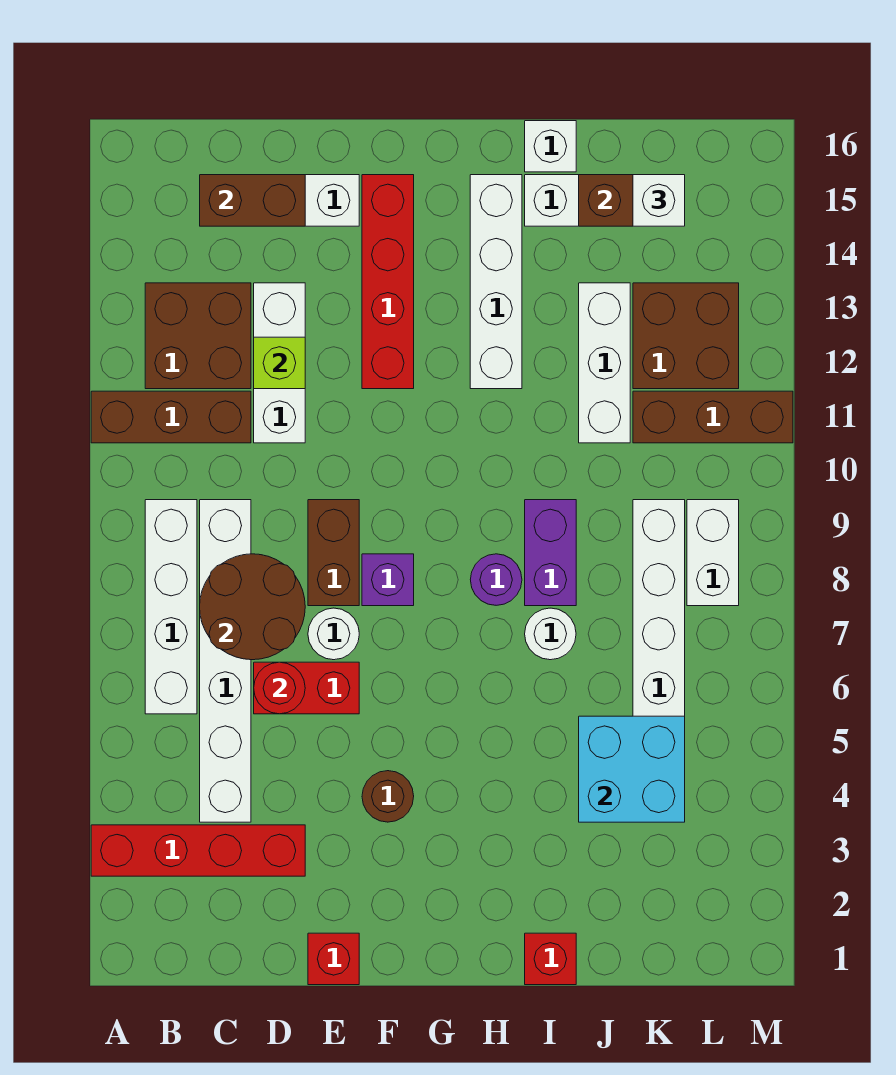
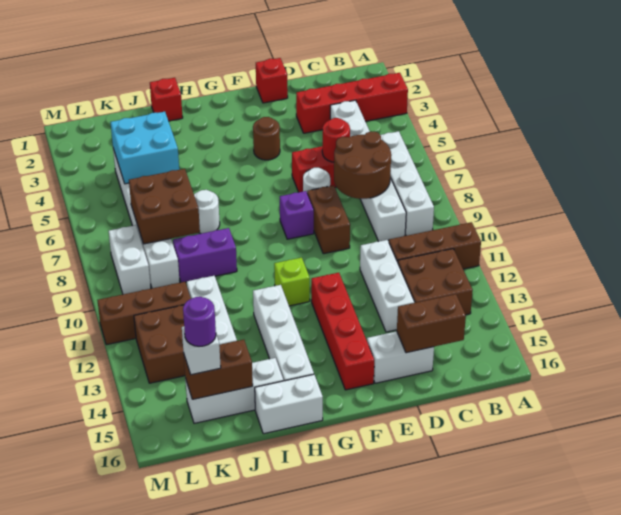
lime brick D12 level 2 -> lime brick G11 level 1
purple round brick H8 level 1 -> purple round brick K15 level 4
purple brick I8:I9 level 1 -> purple brick I9:J9 level 1
white brick I16 level 1 -> white brick H16:I16 level 1
none -> brown brick J7:K8 level 2

